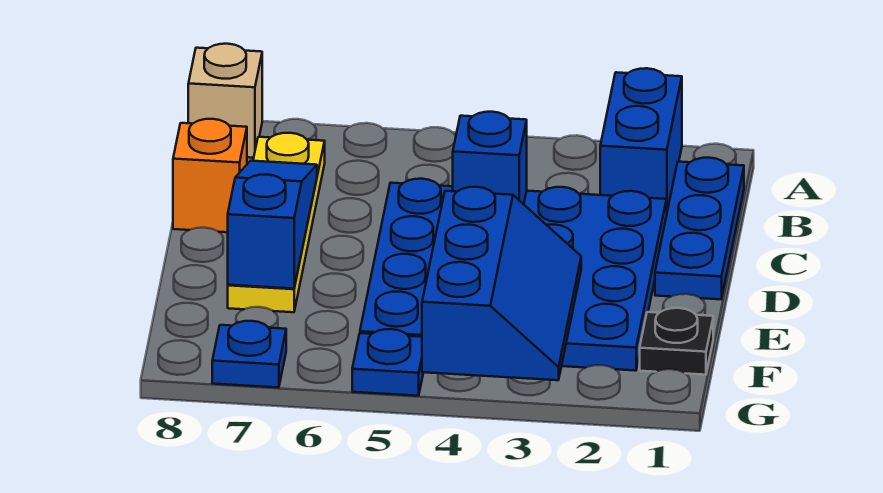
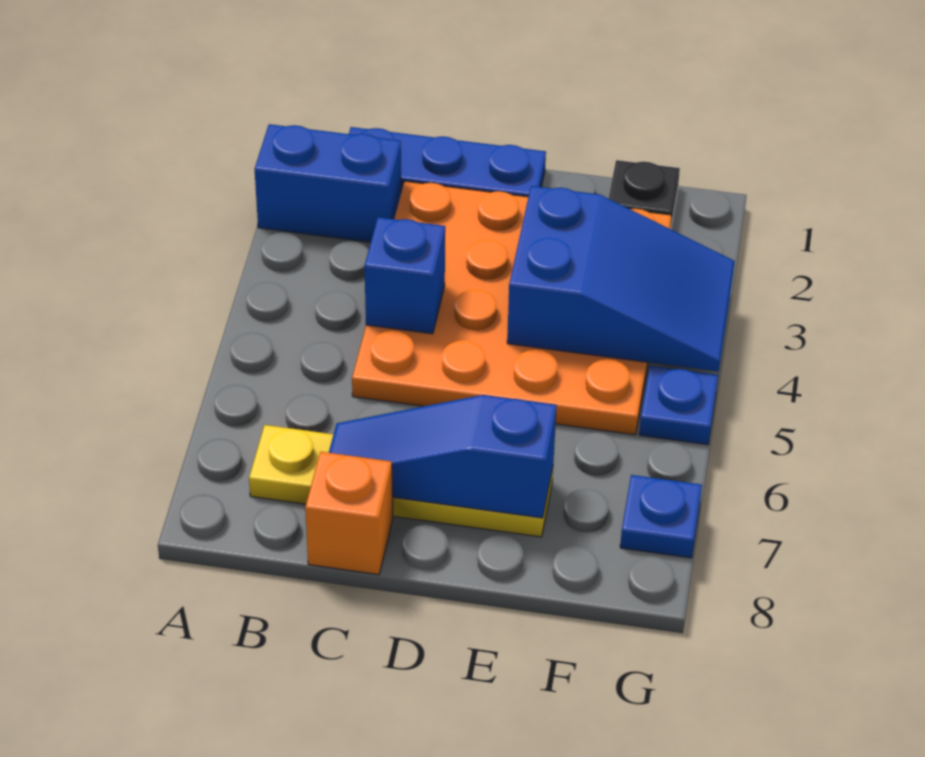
tan brick A8 level 1 -> none
blue plate C2:F5 level 1 -> orange plate C2:F5 level 1
blue slope E3:G4 level 2 top 4 -> blue slope E3:G4 level 2 top E

